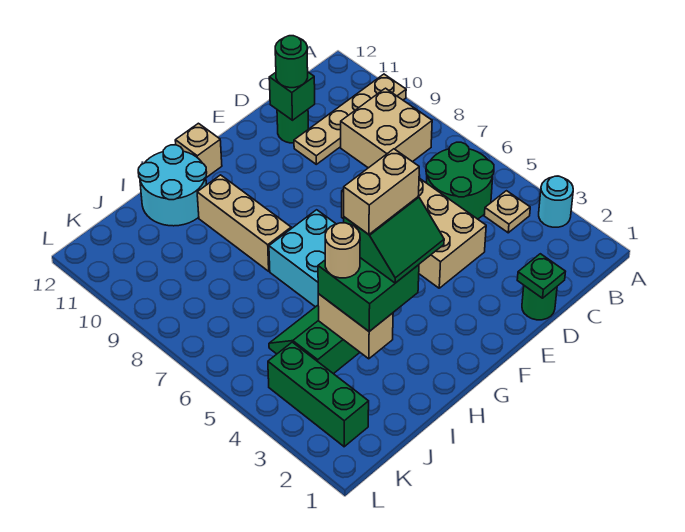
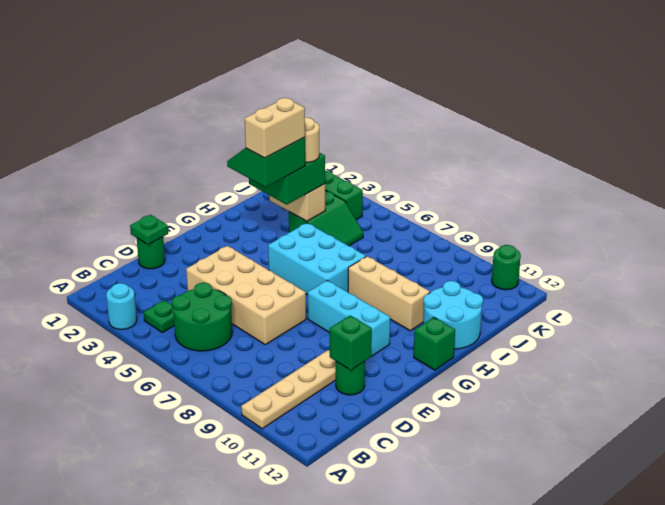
tan plate B4 level 1 -> green plate B4 level 1
tan brick B8:C9 level 1 -> none
green round brick D11 level 3 -> green round brick L11 level 1
none -> cyan brick F8:F10 level 1
tan brick G12 level 1 -> green brick G12 level 1

